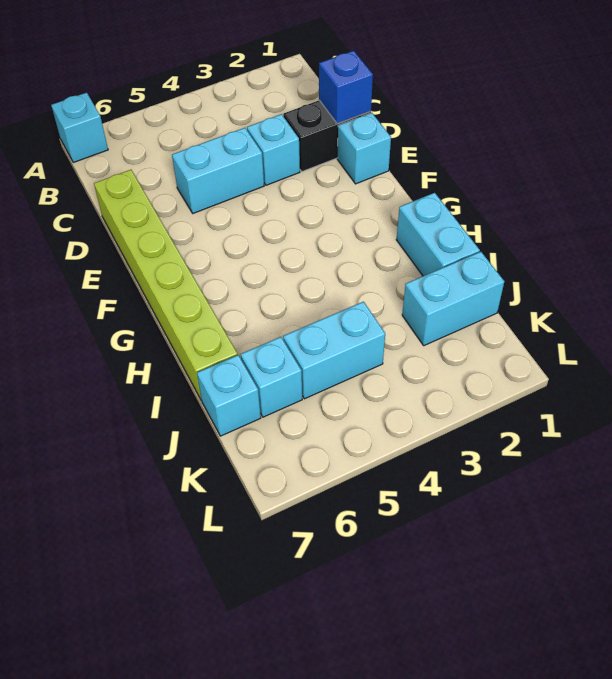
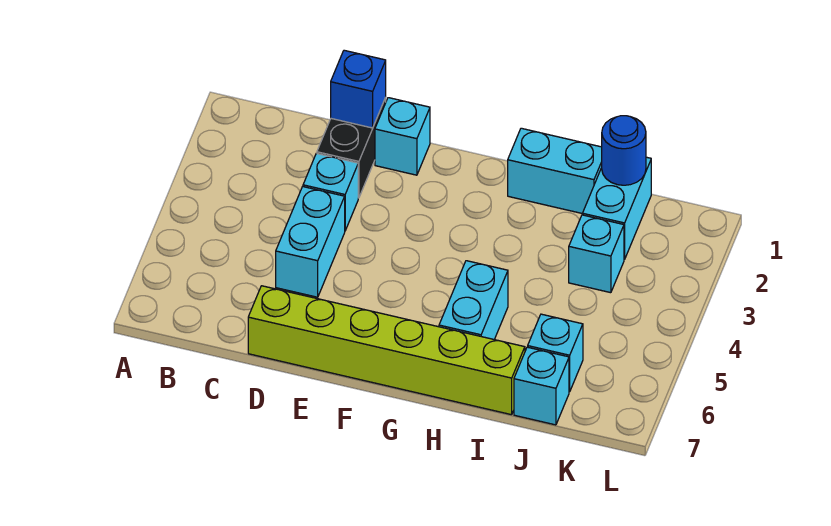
cyan brick A7 level 1 -> cyan brick J3 level 1
none -> blue round brick J1 level 2
cyan brick J4:J5 level 1 -> cyan brick H5:H6 level 1

